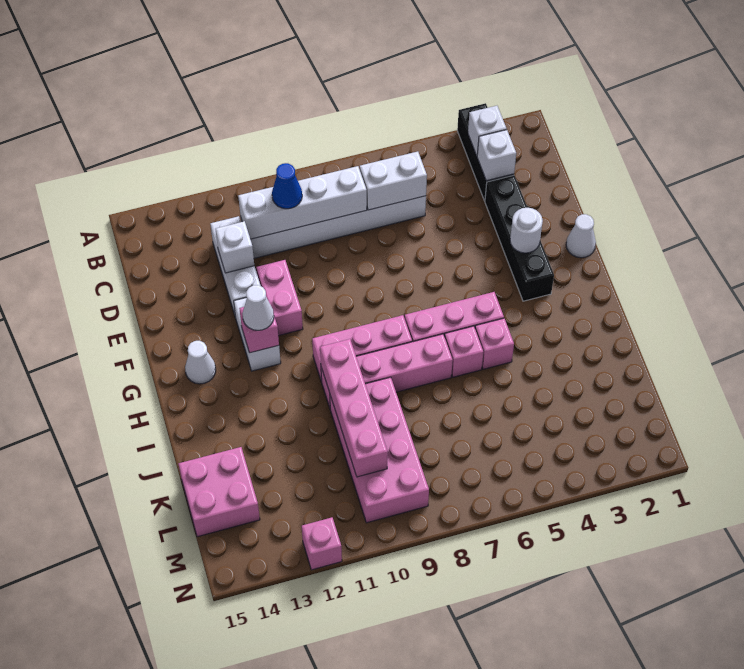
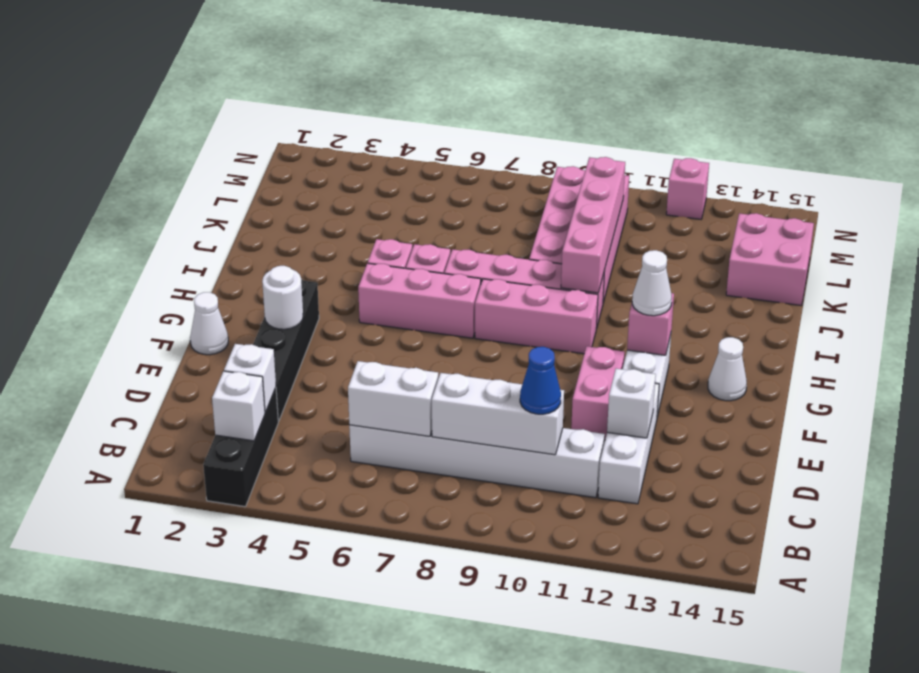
white brick C8:C11 level 2 -> white brick C8:C10 level 2

